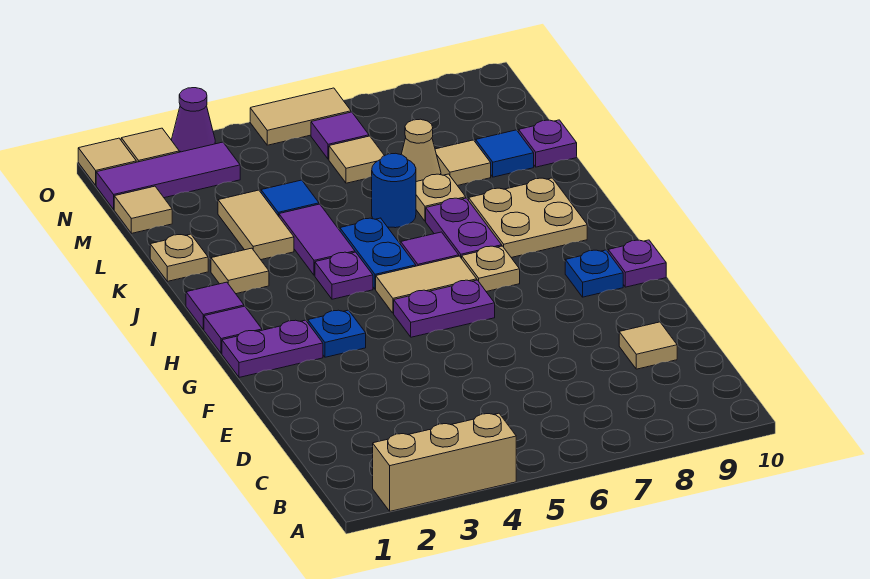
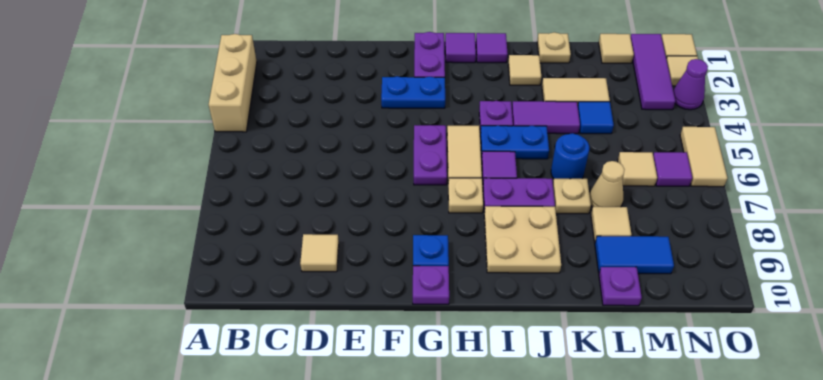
blue plate G3 level 1 -> blue plate F3:G3 level 1
blue tile L9 level 1 -> blue tile L9:M9 level 1

